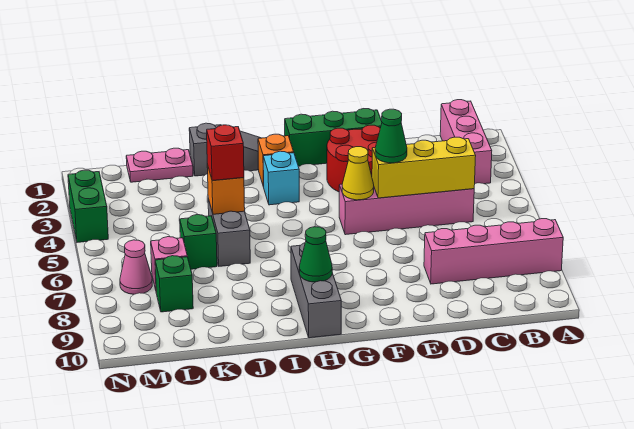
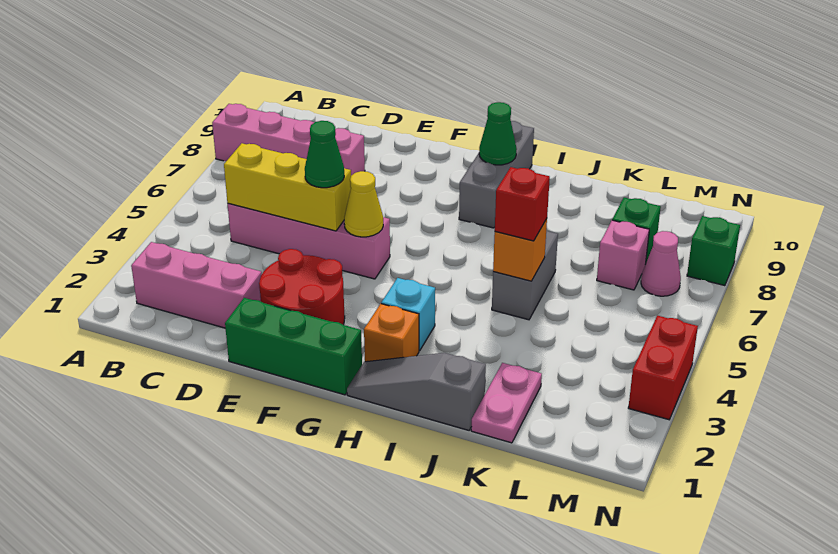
pink brick B1:B3 level 1 -> pink brick B2:D2 level 1
pink plate K1:L1 level 1 -> pink plate K1:K2 level 1
green brick K6 level 1 -> green brick N8 level 1
green brick N3:N4 level 1 -> red brick N3:N4 level 1

